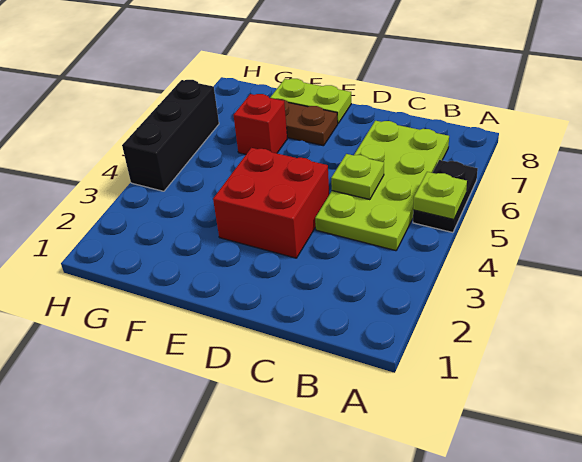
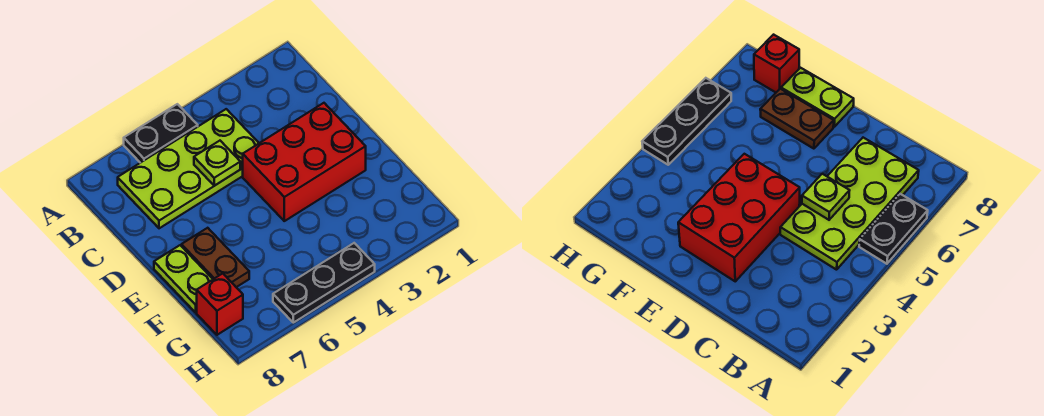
lime plate A5 level 2 -> none
red brick D3:E4 level 1 -> red brick D2:E4 level 1
red brick F6 level 1 -> red brick G8 level 1
black brick H4:H6 level 1 -> black plate H4:H6 level 1

